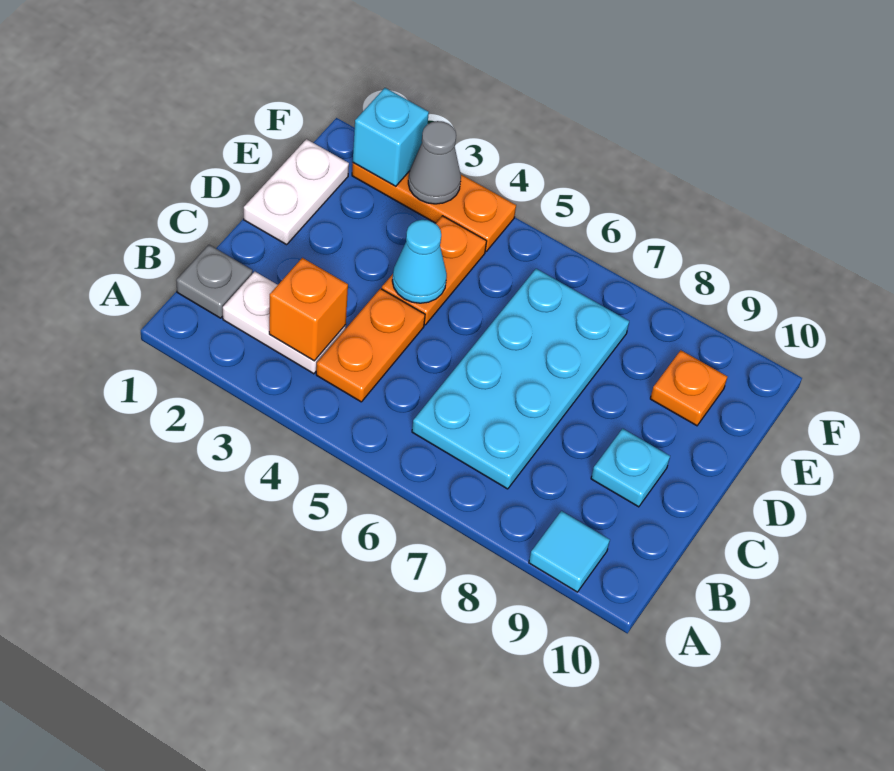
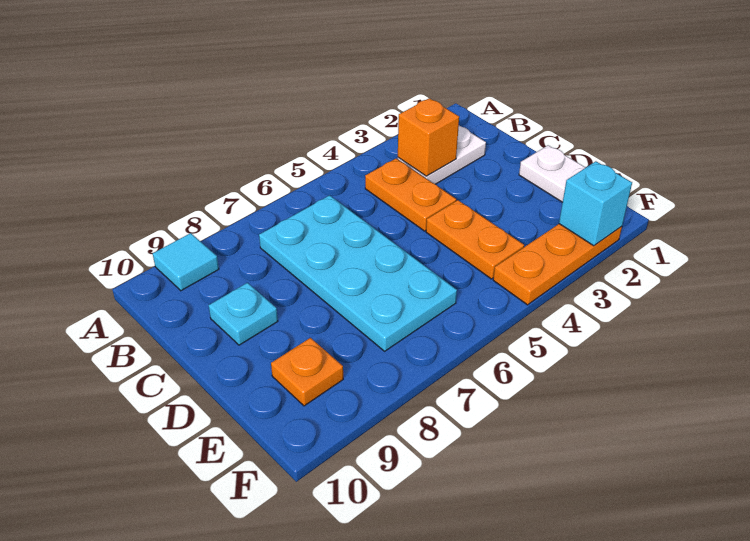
grey plate B1 level 1 -> none
cyan cone D4 level 2 -> none
grey cone F3 level 2 -> none

